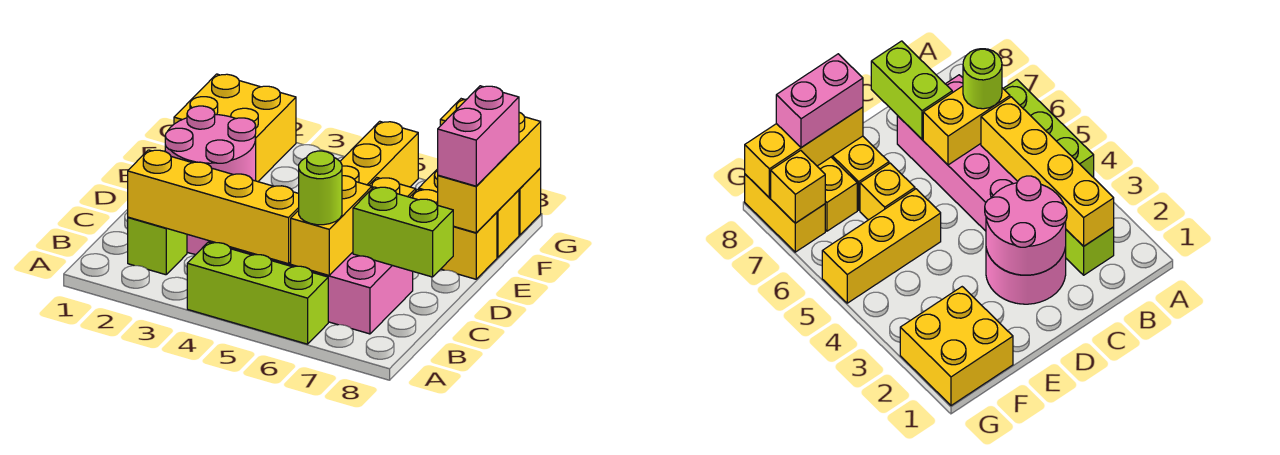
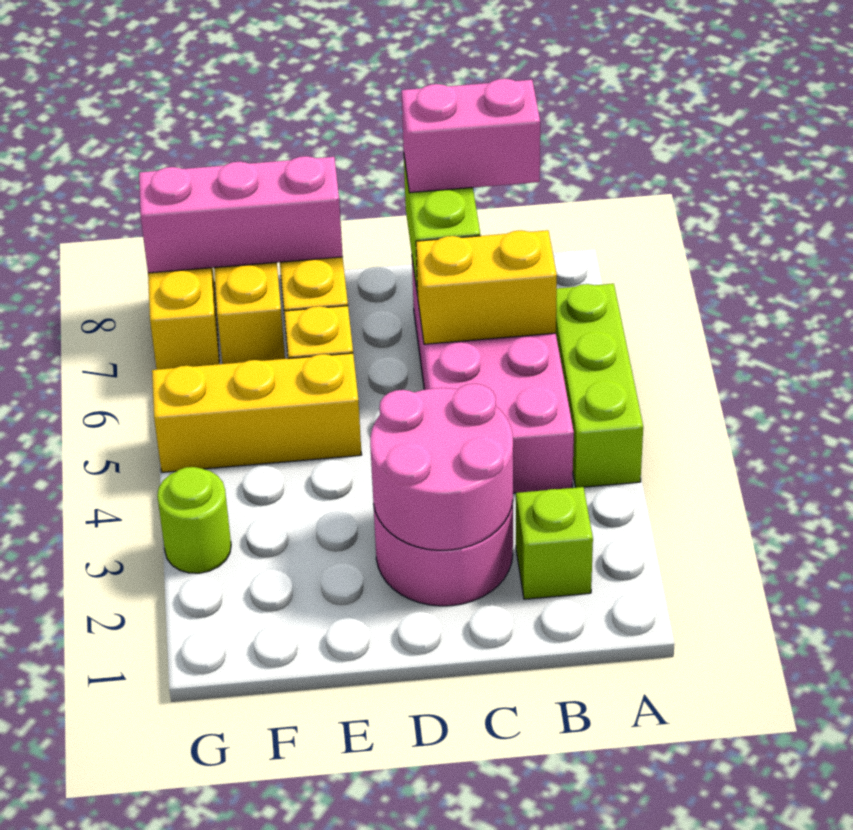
yellow brick B2:B5 level 2 -> none
lime round brick B6 level 3 -> lime round brick G3 level 1
yellow brick E8:G8 level 2 -> pink brick E8:G8 level 2
pink brick E8:F8 level 3 -> pink brick B8:C8 level 3
yellow brick F1:G2 level 1 -> none
yellow brick G7 level 2 -> none

